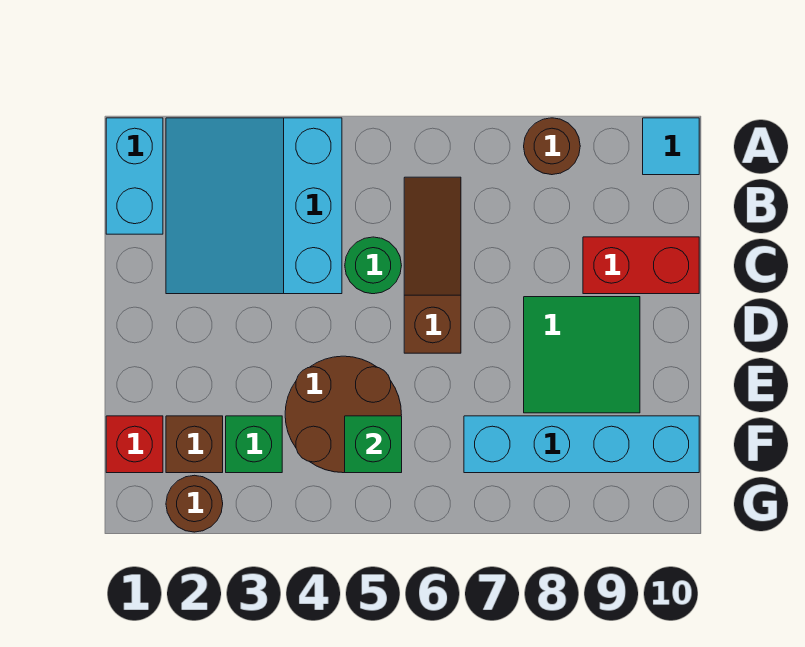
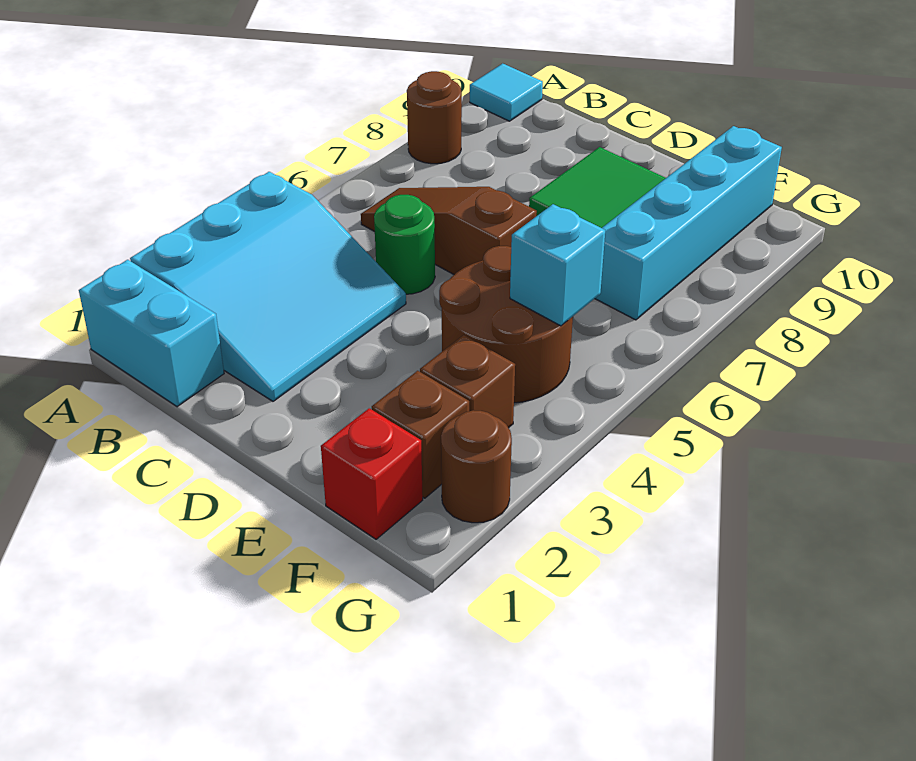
cyan slope A2:C4 level 1 top 4 -> cyan slope A2:C4 level 1 top A
red brick C9:C10 level 1 -> none
green brick F3 level 1 -> brown brick F3 level 1
green brick F5 level 2 -> cyan brick F5 level 2

